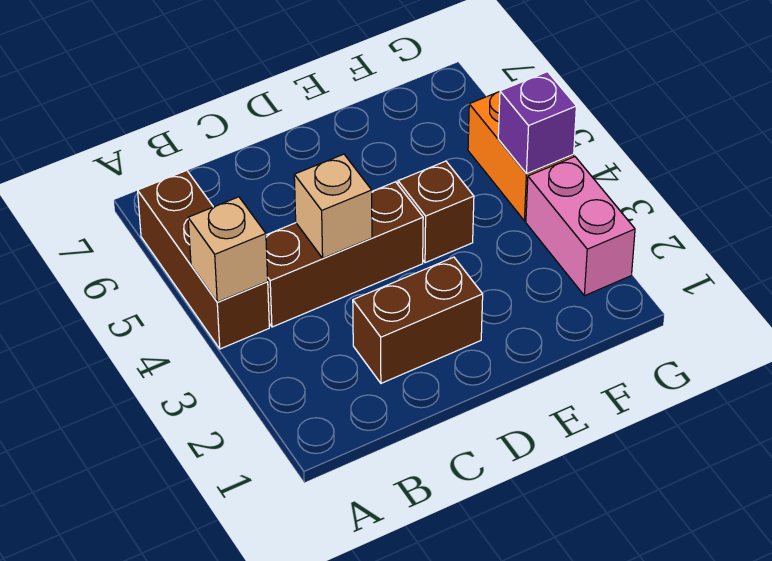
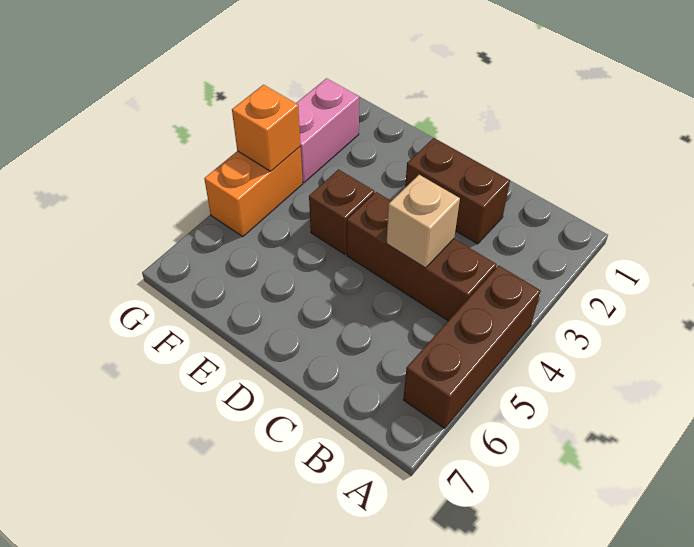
tan brick A4 level 2 -> none
purple brick G4 level 2 -> orange brick G4 level 2

